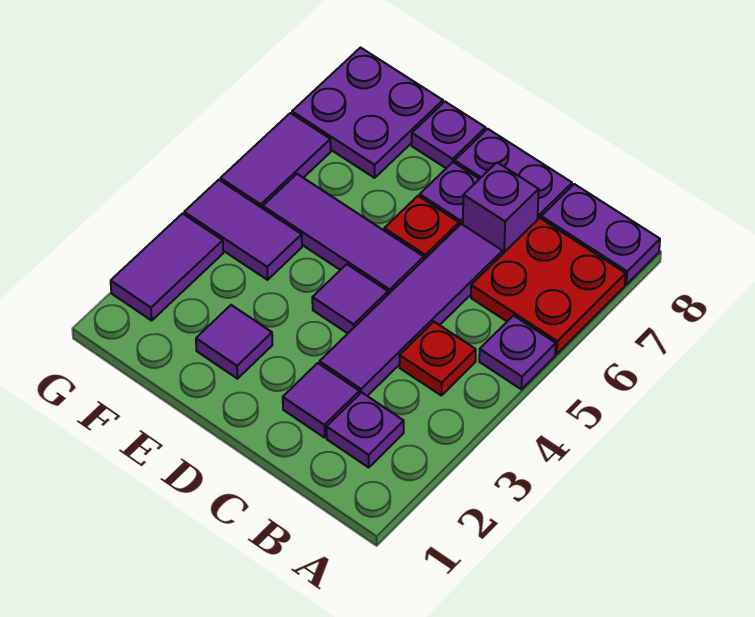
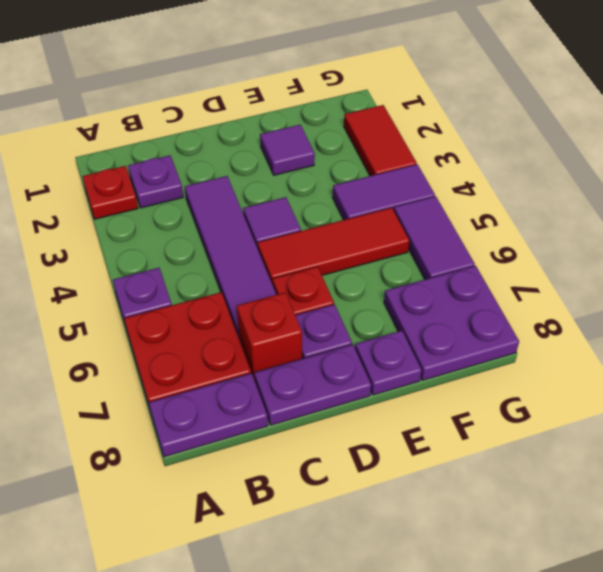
red plate B4 level 1 -> red plate A2 level 1
purple tile C2 level 1 -> none
purple brick C7 level 1 -> red brick C7 level 1
purple tile D5:F5 level 1 -> red tile D5:F5 level 1
purple tile G2:G3 level 1 -> red tile G2:G3 level 1

